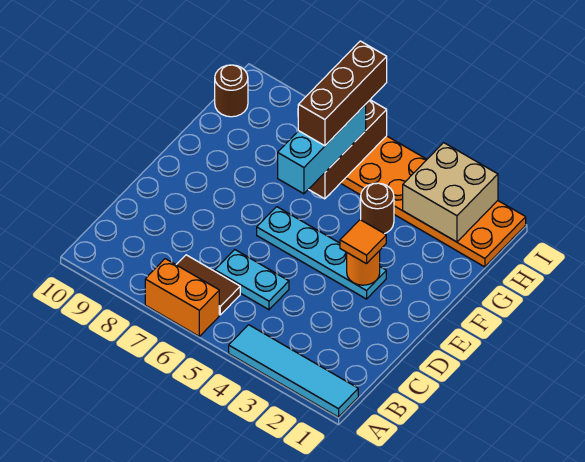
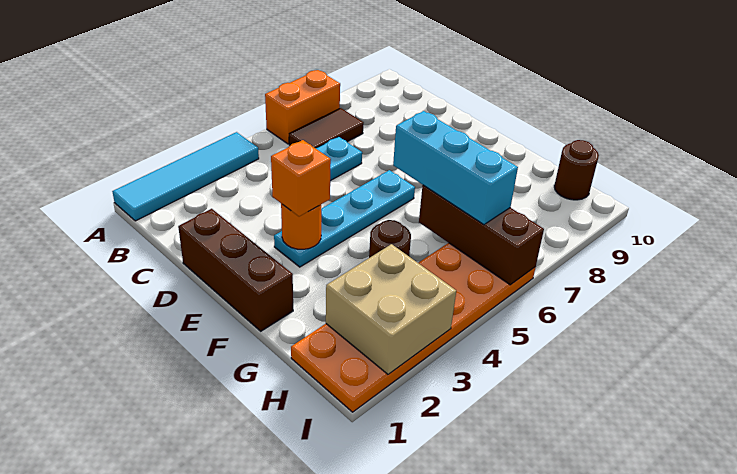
orange tile E3 level 3 -> orange brick E3 level 3
brown brick G6:I6 level 4 -> brown brick D1:F1 level 1

